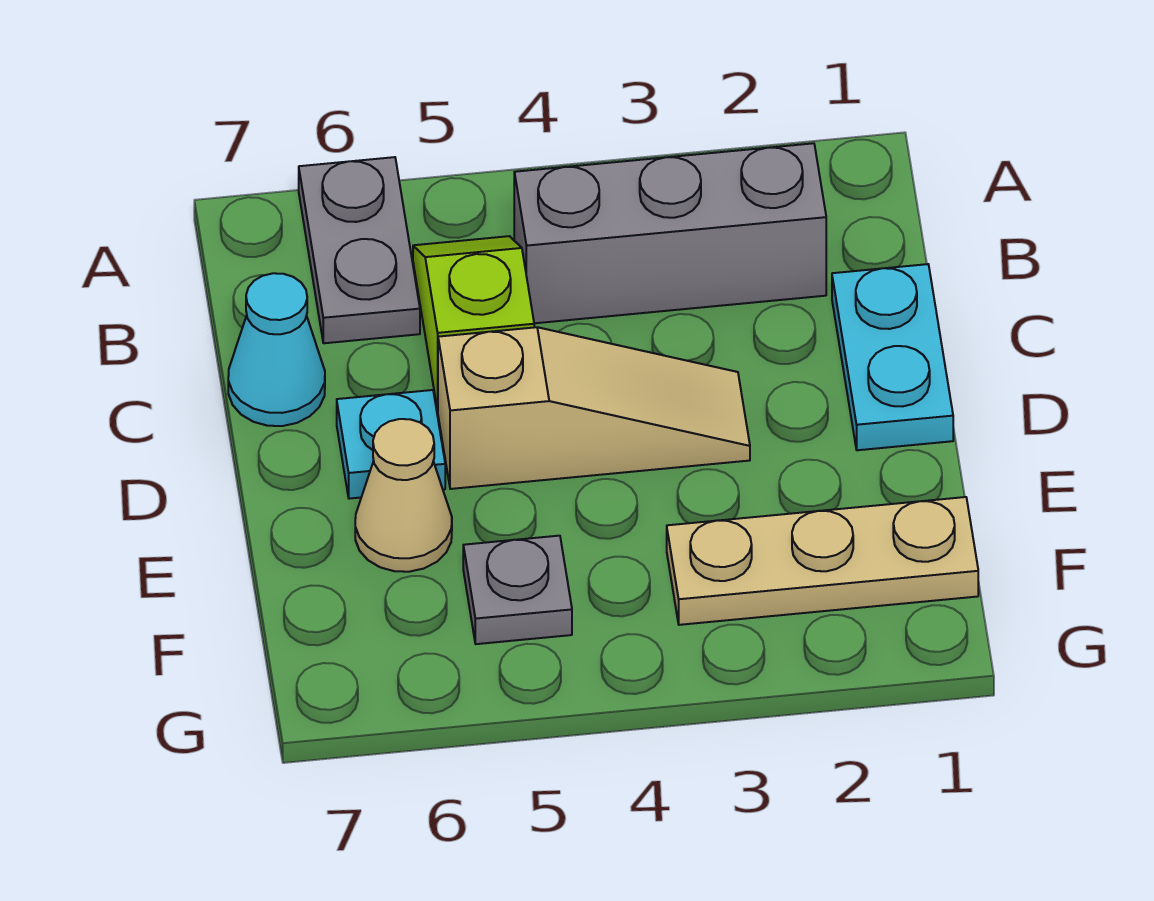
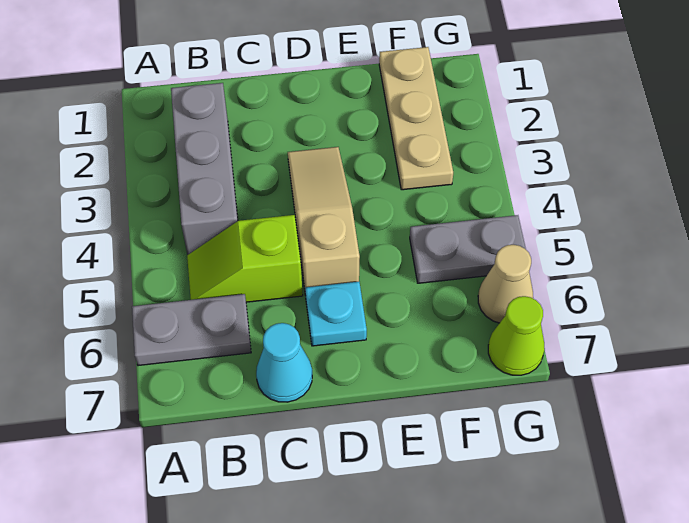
cyan plate C1:D1 level 1 -> none
tan cone E6 level 1 -> tan cone G6 level 1
grey plate F5 level 1 -> grey plate F5:G5 level 1
none -> lime cone G7 level 1

